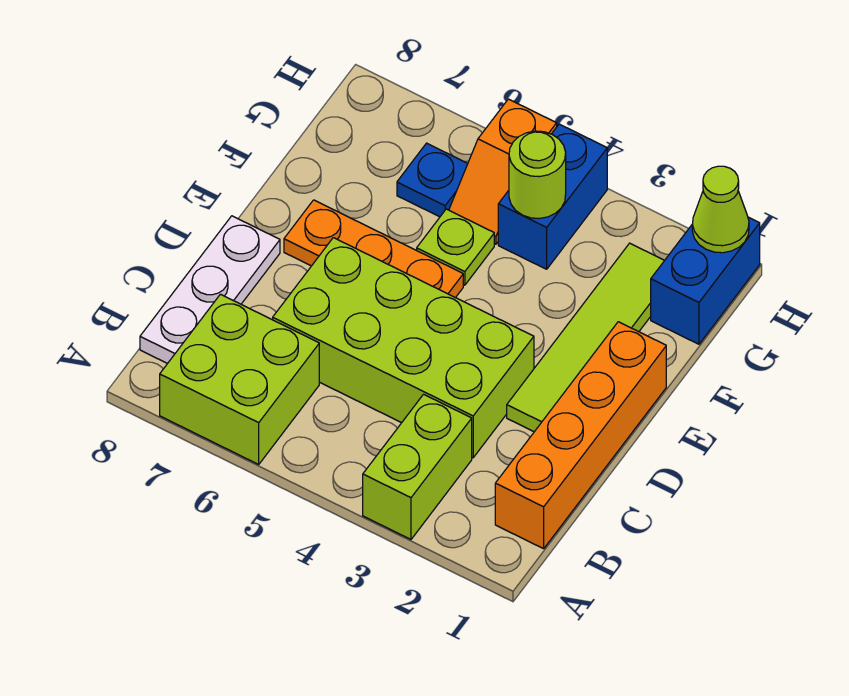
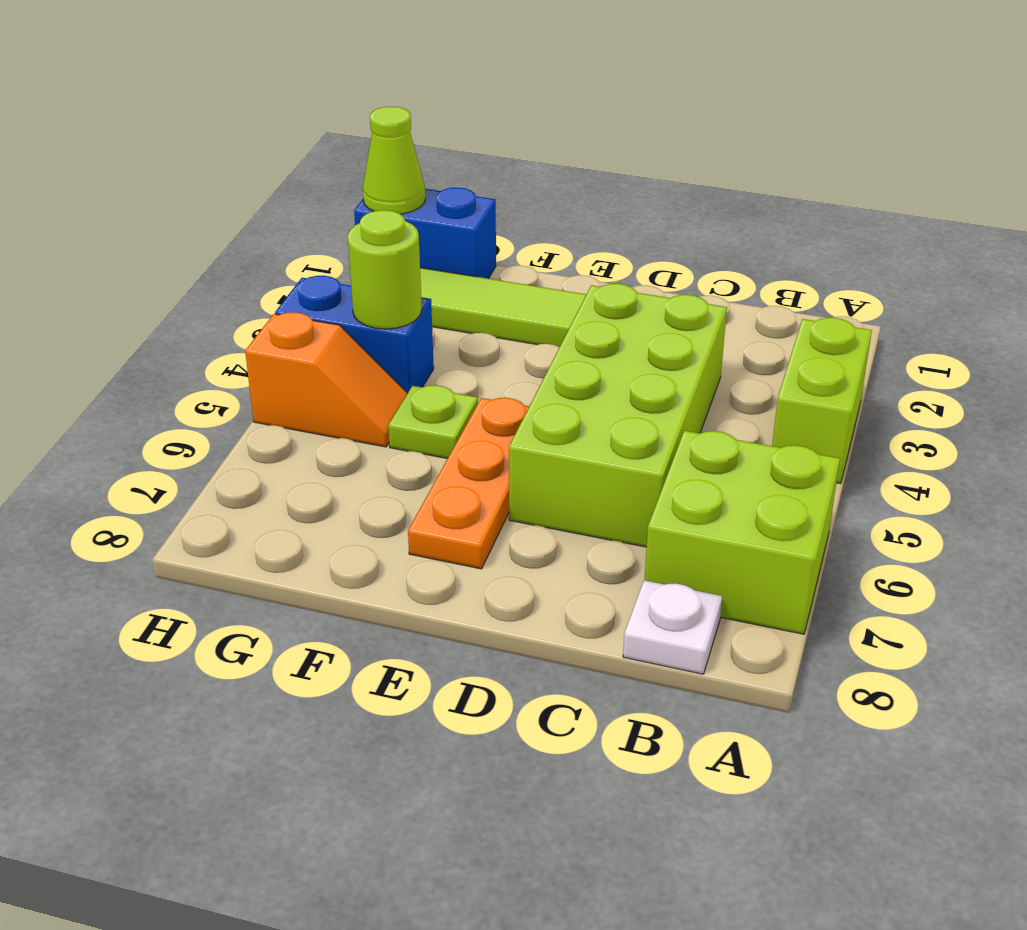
lime brick A3:B3 level 1 -> lime brick A3:A4 level 1
orange brick B1:E1 level 1 -> none
white plate B8:D8 level 1 -> white plate B8 level 1
blue plate G6 level 1 -> none

